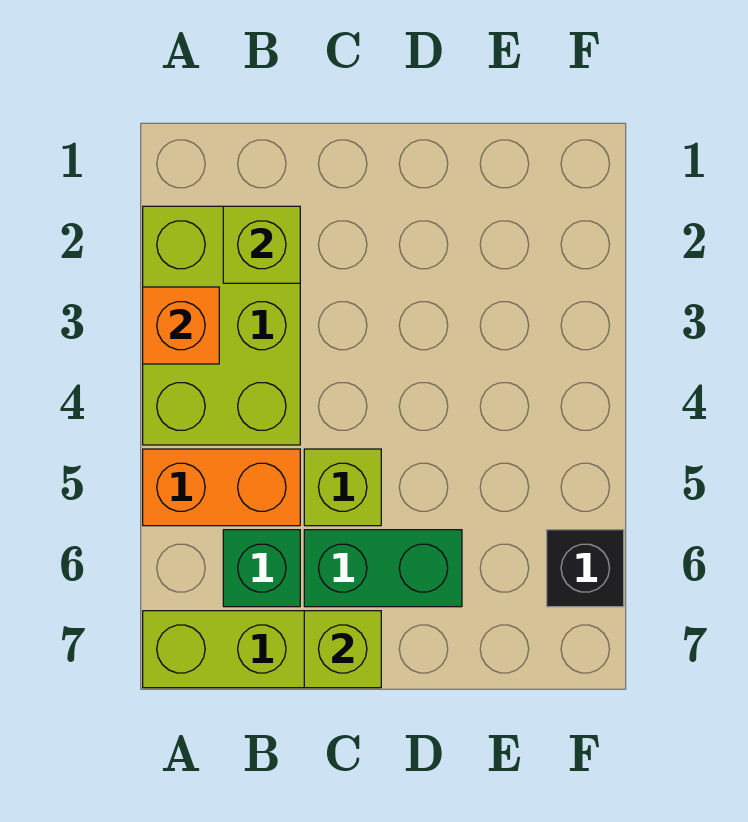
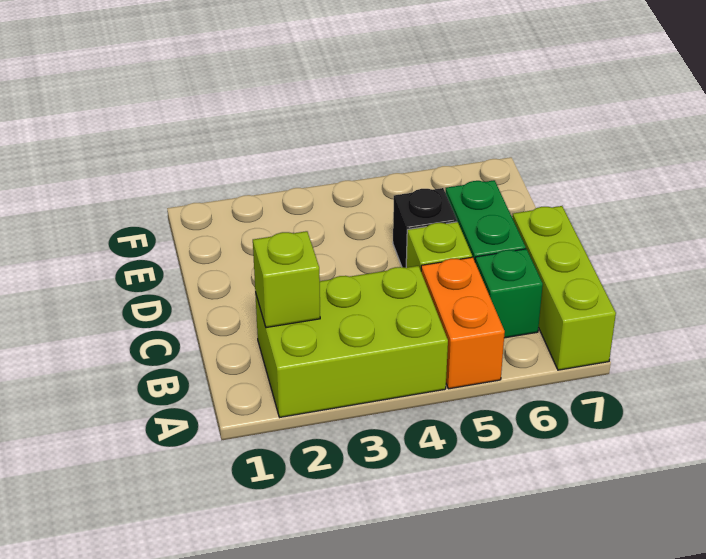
orange brick A3 level 2 -> none
lime brick C7 level 2 -> none
black brick F6 level 1 -> black brick D5 level 1

